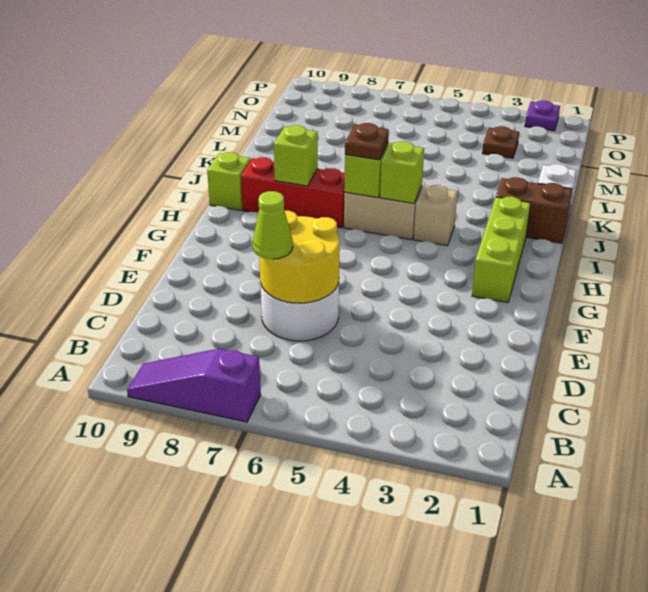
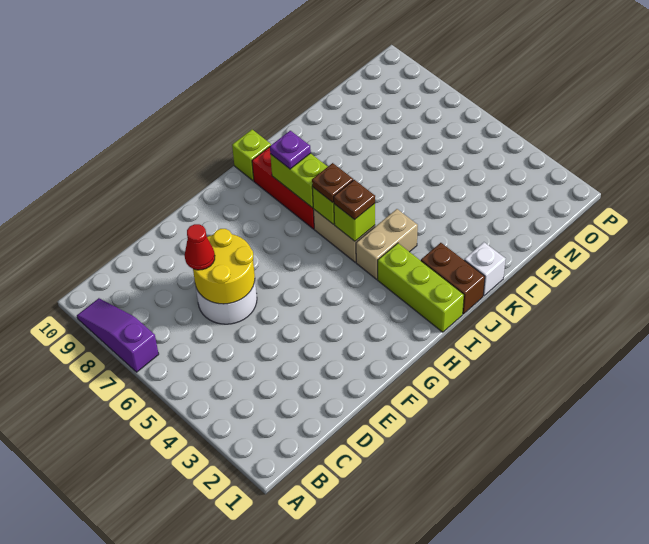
lime cone D7 level 3 -> red cone D7 level 3
lime brick G2:I2 level 1 -> lime brick I1:I3 level 1
tan brick I4 level 1 -> tan brick I4:J4 level 1
lime brick I8 level 2 -> lime brick I7:I8 level 2
brown plate N3 level 1 -> brown plate I5 level 3
purple plate P2 level 1 -> purple plate I8 level 3

